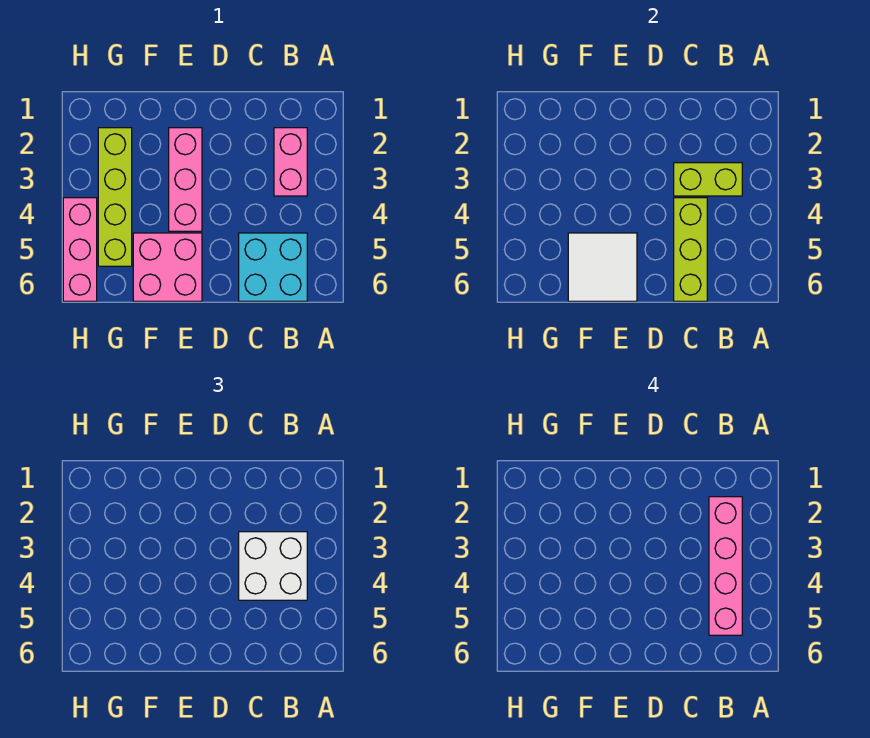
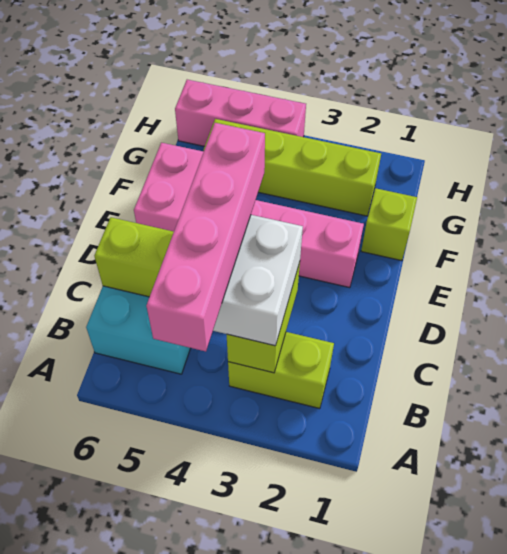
pink brick B2:B3 level 1 -> lime brick B2:B3 level 1
pink brick B2:B5 level 4 -> pink brick A4:D4 level 4
white tile E5:F6 level 2 -> none
none -> lime brick F1 level 1

